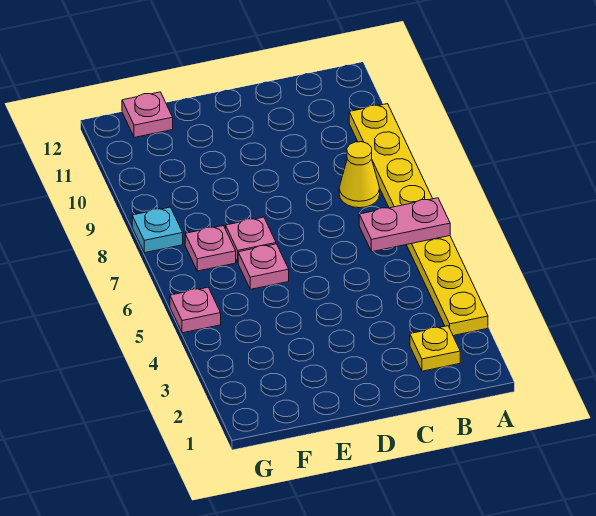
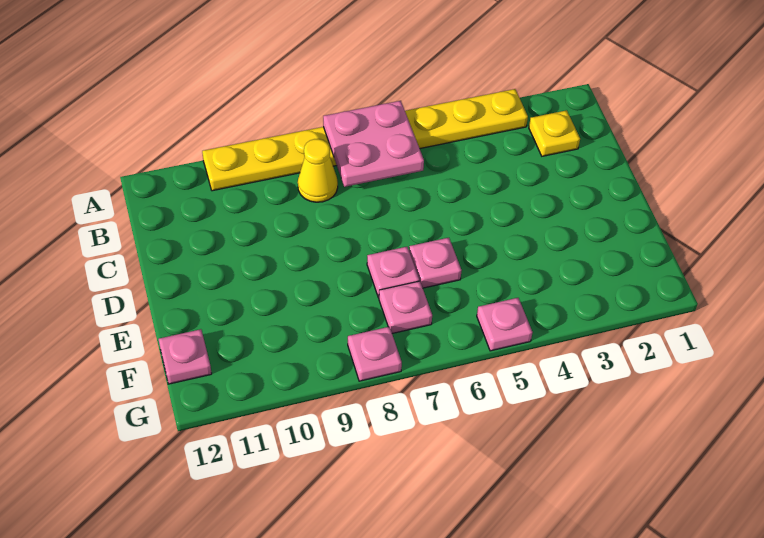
pink plate A6:B6 level 2 -> pink plate A6:B7 level 2
cyan plate G8 level 1 -> pink plate G8 level 1

